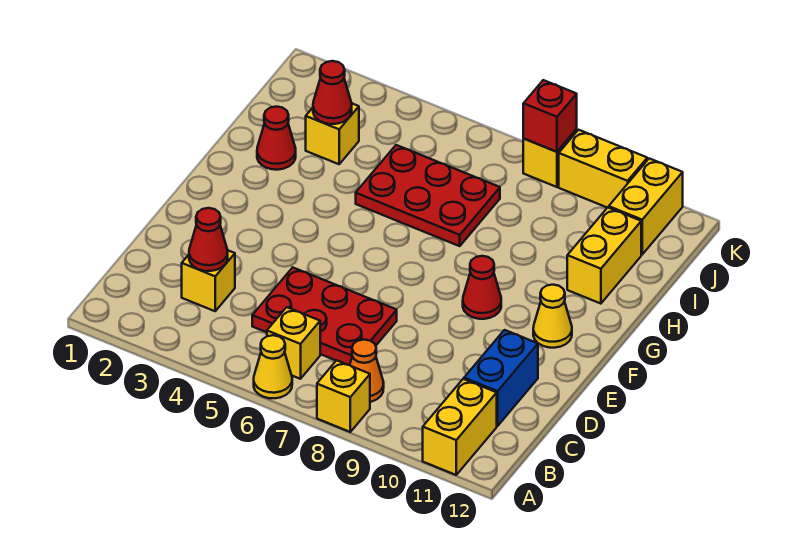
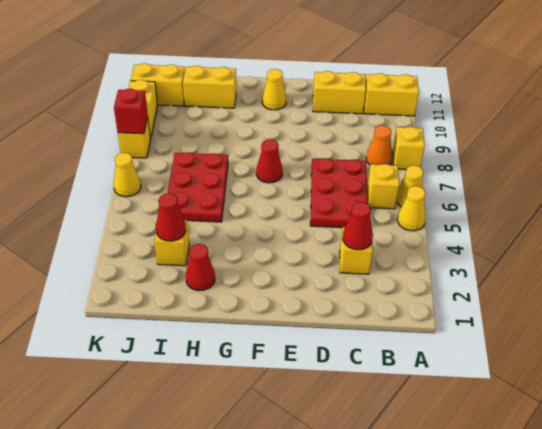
none -> yellow cone A5 level 1
blue brick C11:D11 level 1 -> yellow brick C11:D11 level 1
red cone F9 level 1 -> red cone F7 level 1
none -> yellow cone K6 level 1

